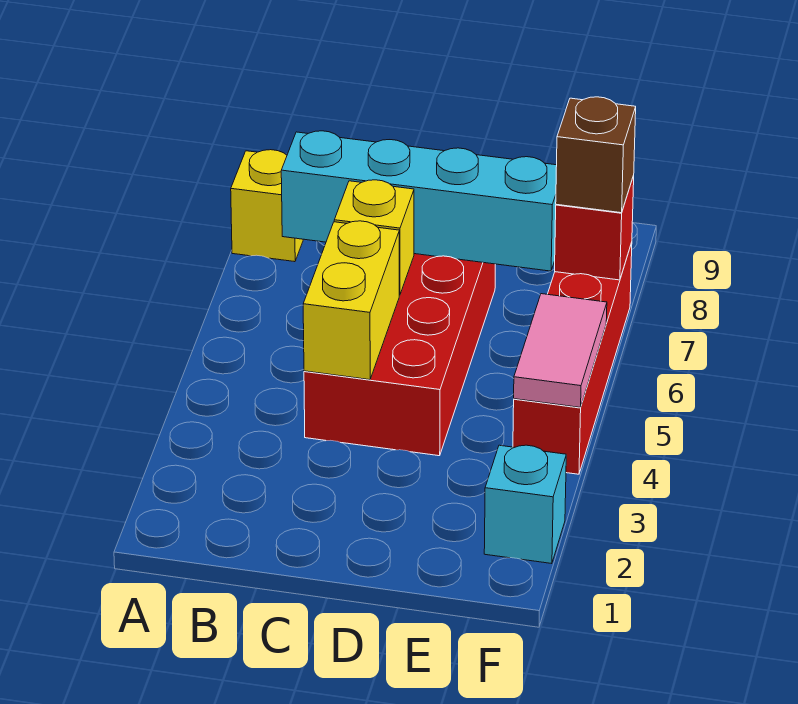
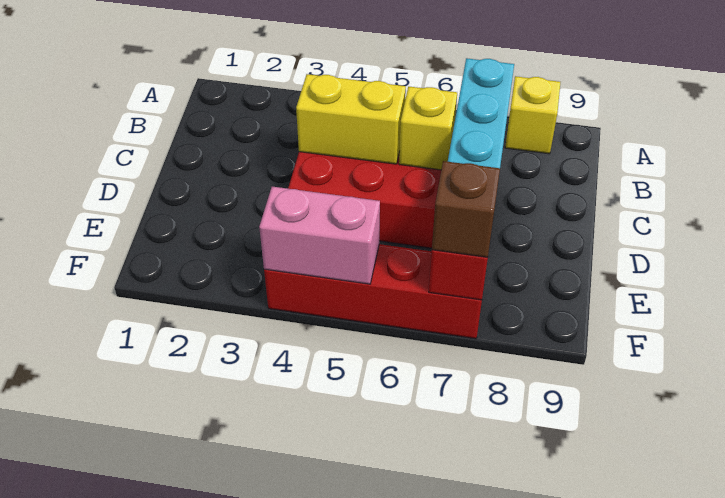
cyan brick F2 level 1 -> none
pink tile F4:F5 level 2 -> pink brick F4:F5 level 2

